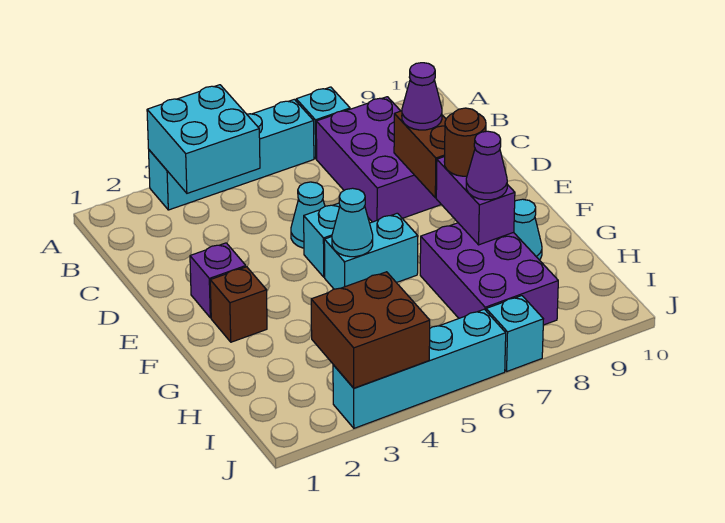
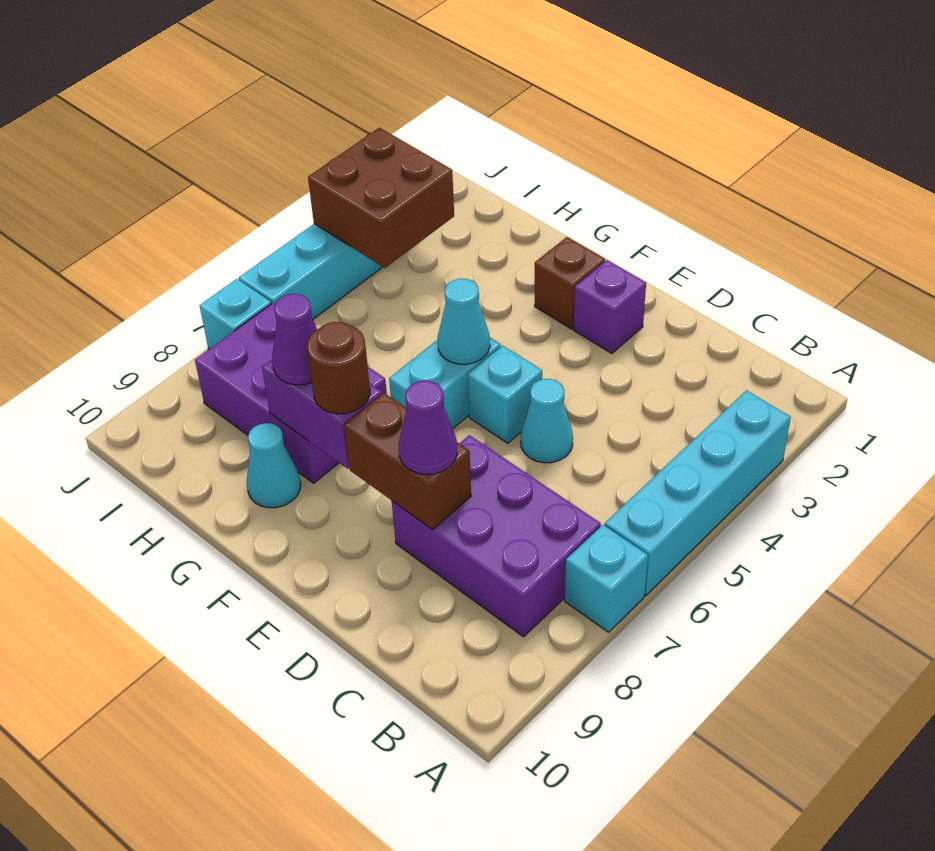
cyan brick A3:B4 level 2 -> none

